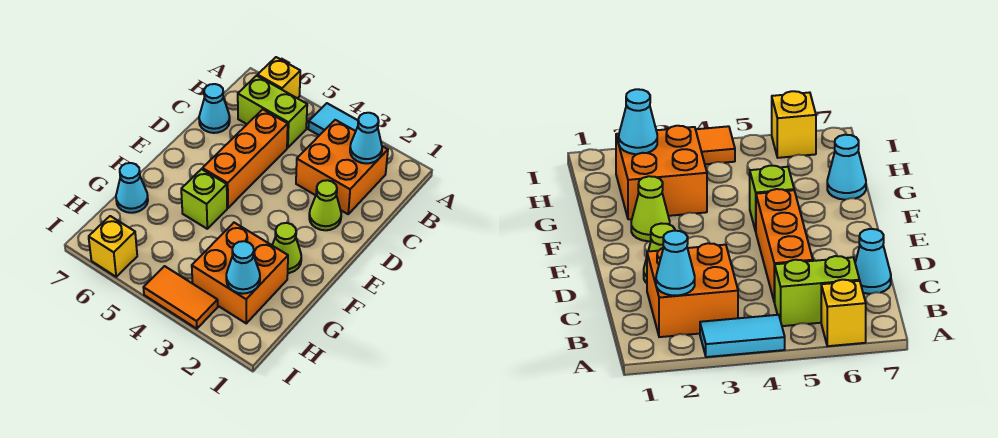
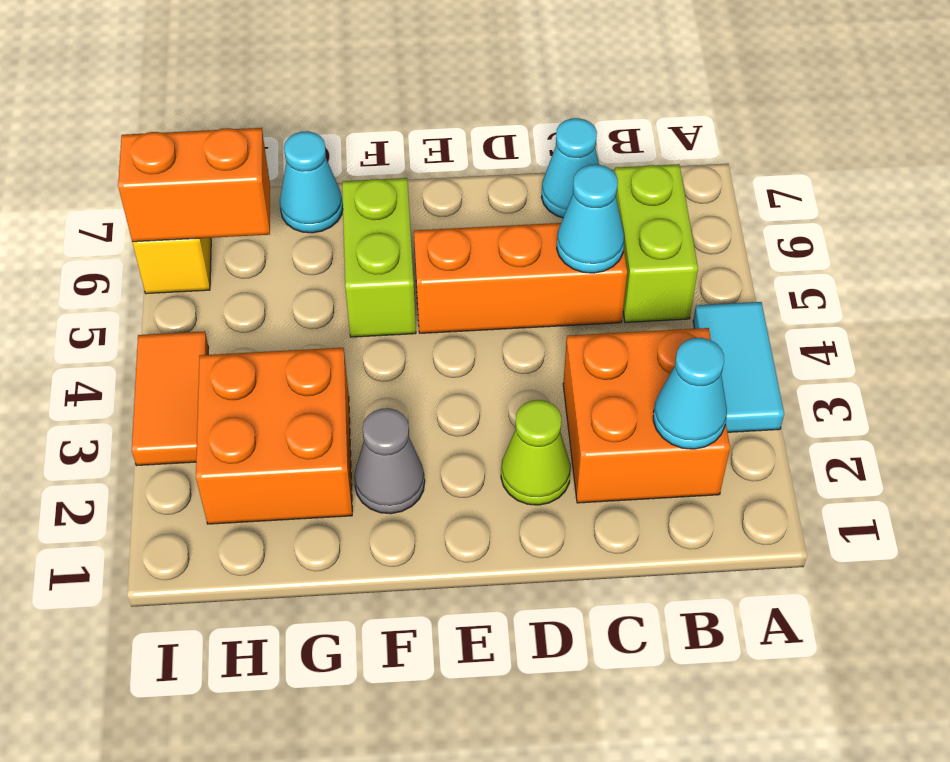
yellow brick A6 level 1 -> none
lime cone F2 level 1 -> grey cone F2 level 1
lime brick F5 level 1 -> lime brick F5:F6 level 1
cyan cone H2 level 2 -> cyan cone C5 level 2
none -> orange brick H6:I6 level 2

